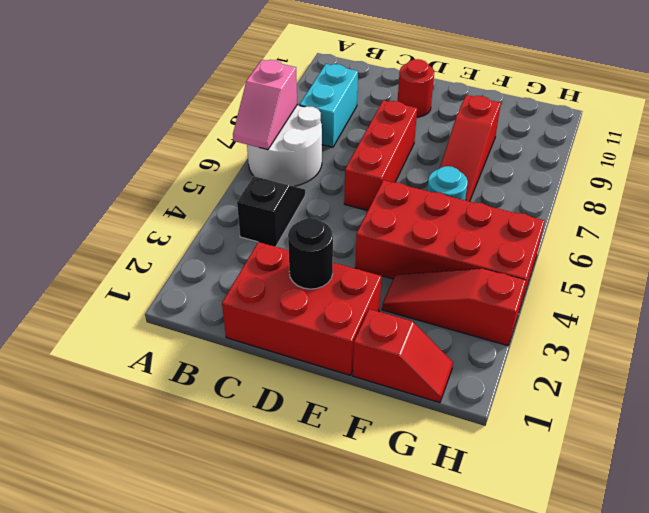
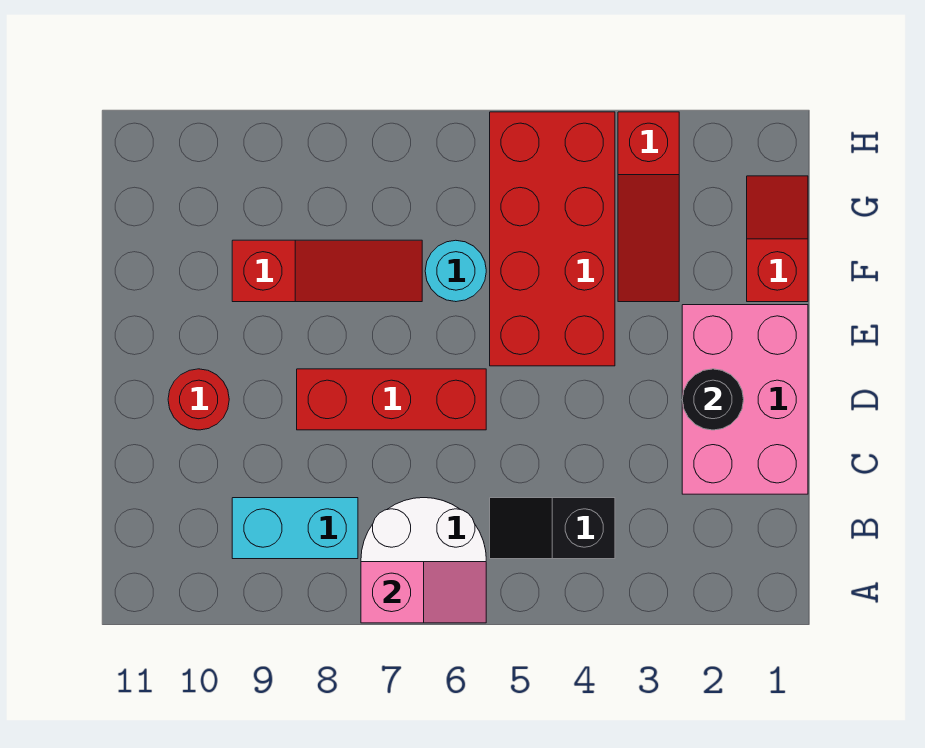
red brick C1:E2 level 1 -> pink brick C1:E2 level 1

